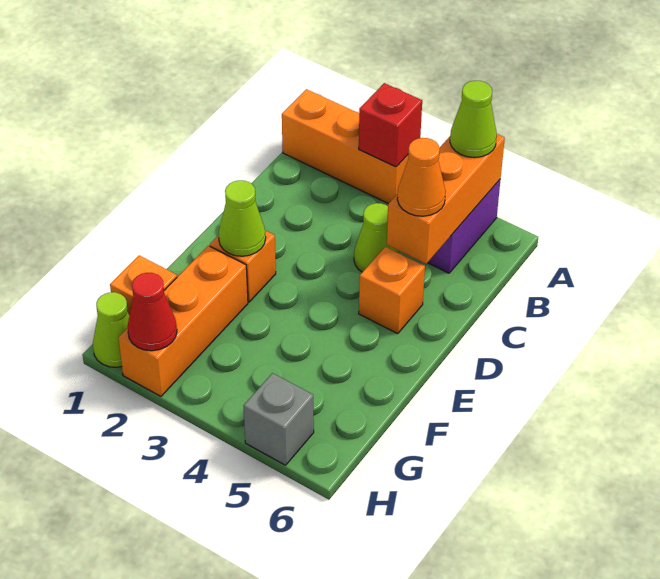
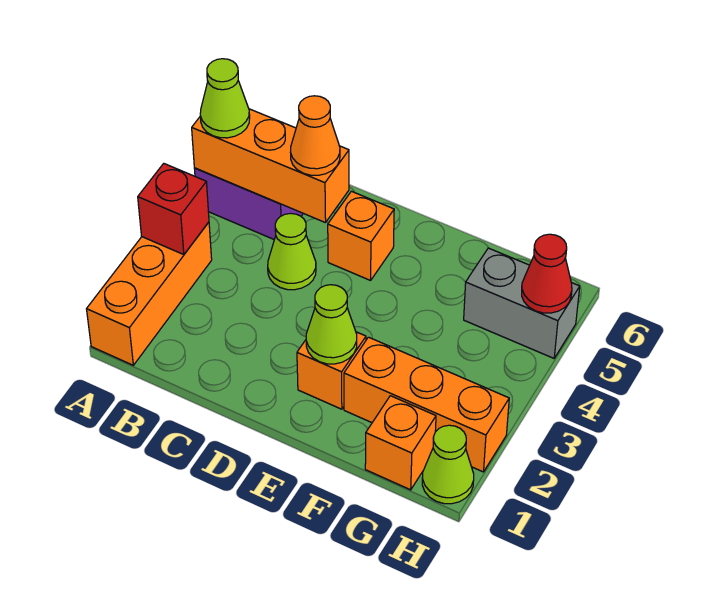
red cone H2 level 2 -> red cone H5 level 2
grey brick H5 level 1 -> grey brick G5:H5 level 1

